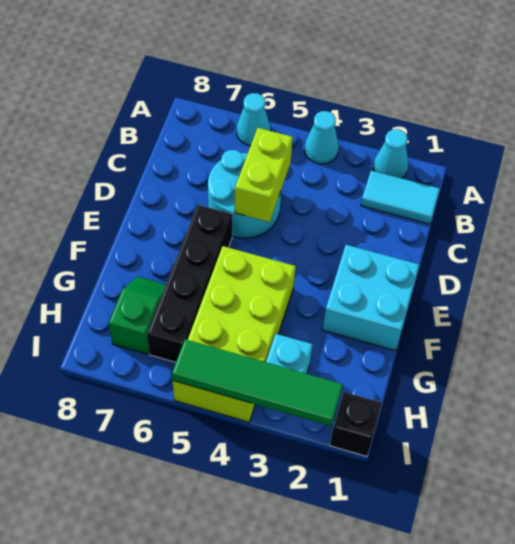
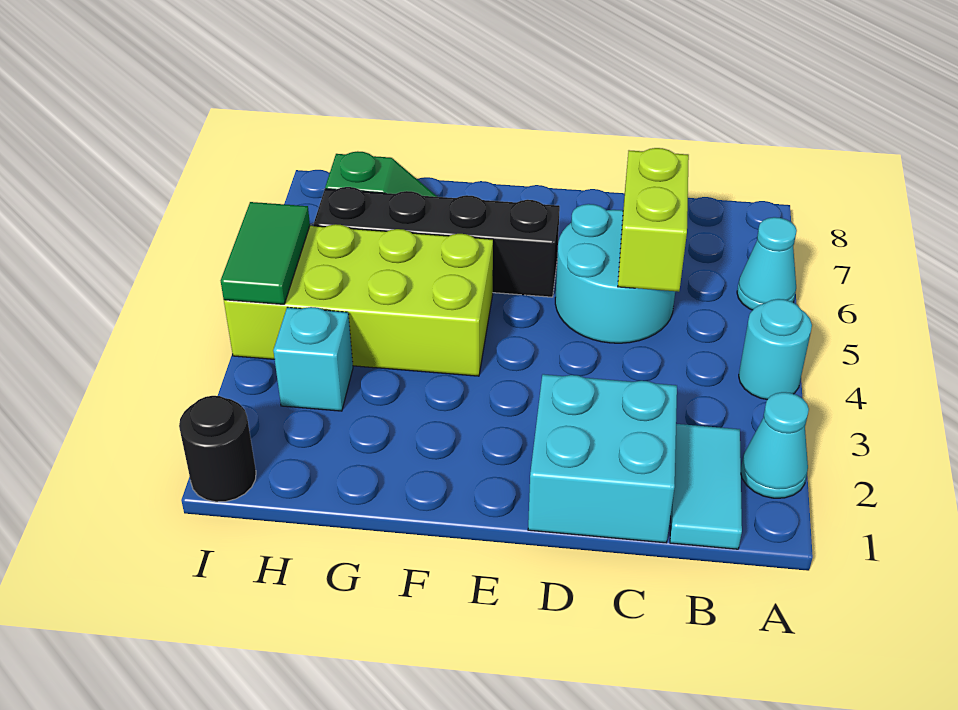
cyan cone A4 level 1 -> cyan round brick A4 level 1
lime brick C5:D5 level 2 -> lime brick C5:C6 level 2
cyan brick E1:F2 level 1 -> cyan brick C1:D2 level 1
black brick I1 level 1 -> black round brick I1 level 1
green tile I2:I5 level 2 -> green tile I4:I5 level 2

